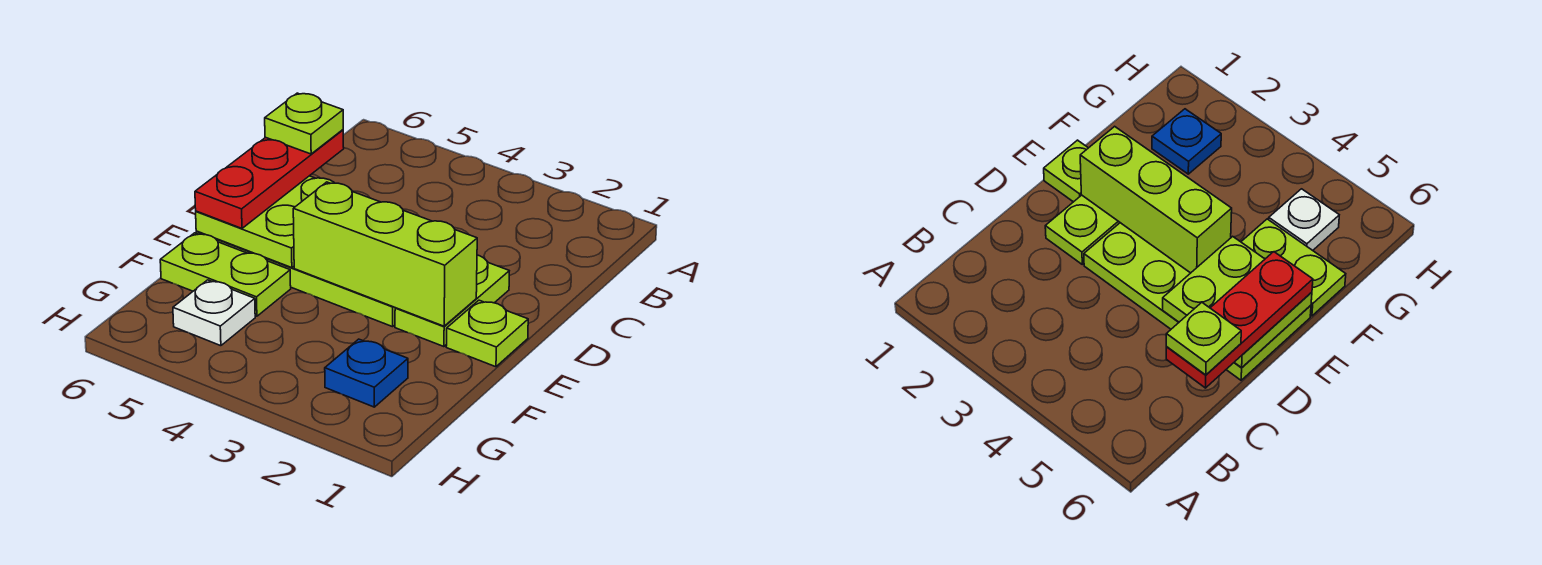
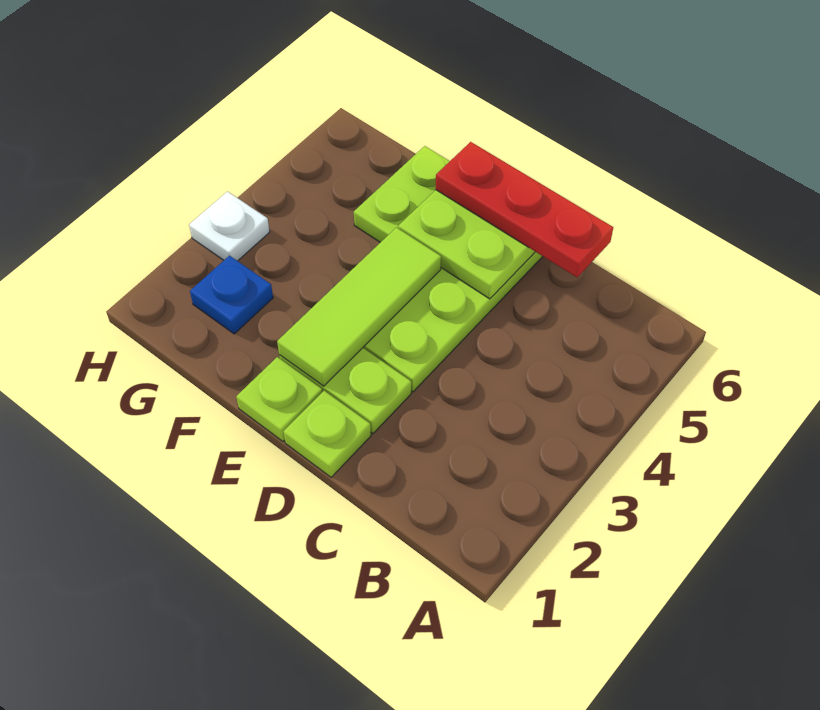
lime plate C6 level 4 -> lime plate D1 level 1
lime brick E2:E4 level 2 -> lime tile E2:E4 level 2
white plate G5 level 1 -> white plate H3 level 1

